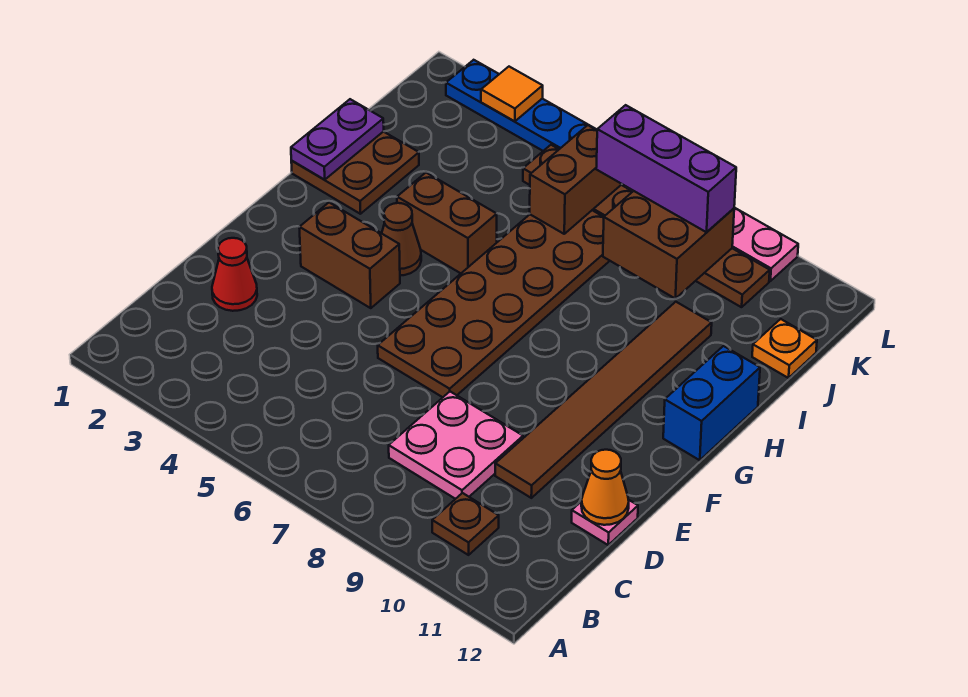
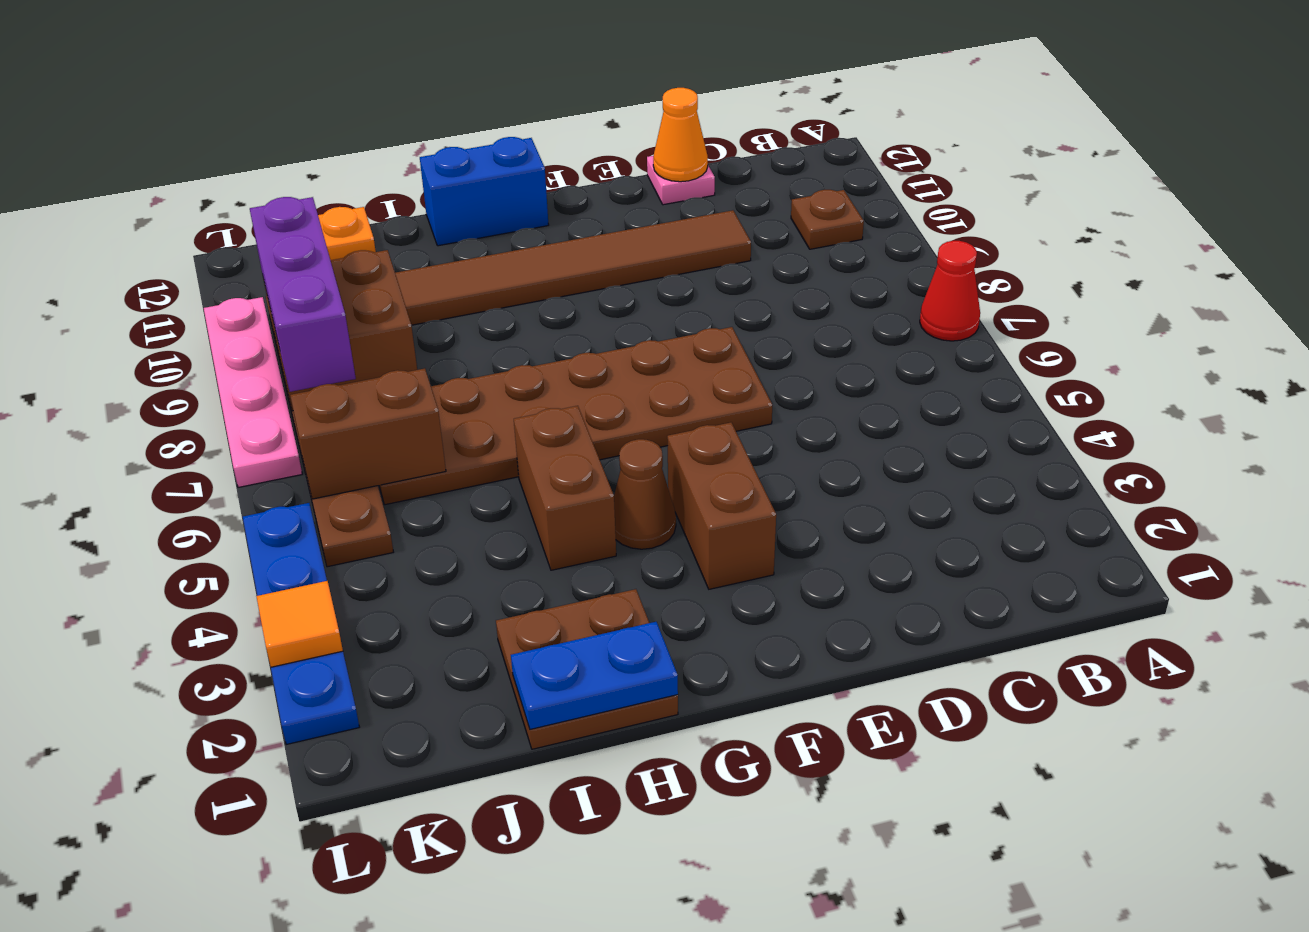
pink plate C8:D9 level 1 -> none
red cone D2 level 1 -> red cone A7 level 1
purple plate H1:I1 level 2 -> blue plate H1:I1 level 2

